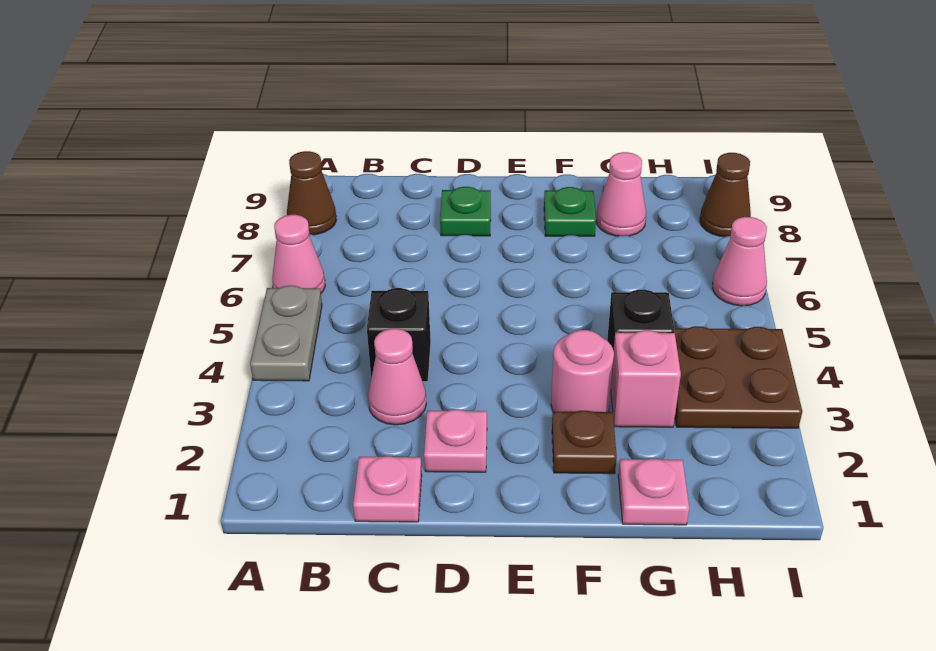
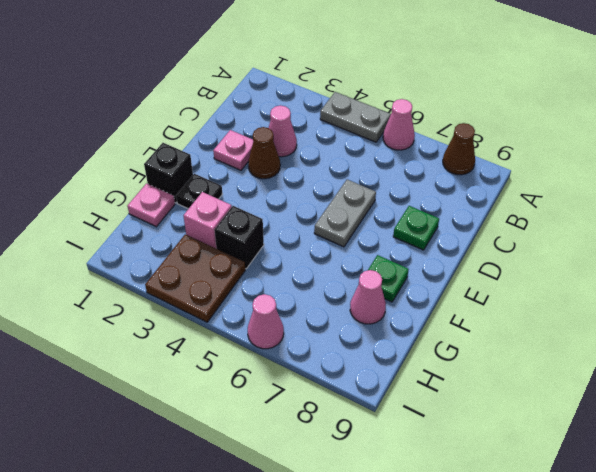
pink plate C1 level 1 -> none
black brick C4 level 1 -> black brick F1 level 1
none -> grey plate D6:E6 level 1
brown plate F2 level 1 -> black plate F2 level 1
pink round brick F3 level 1 -> none
brown cone I8 level 1 -> brown cone D3 level 1

